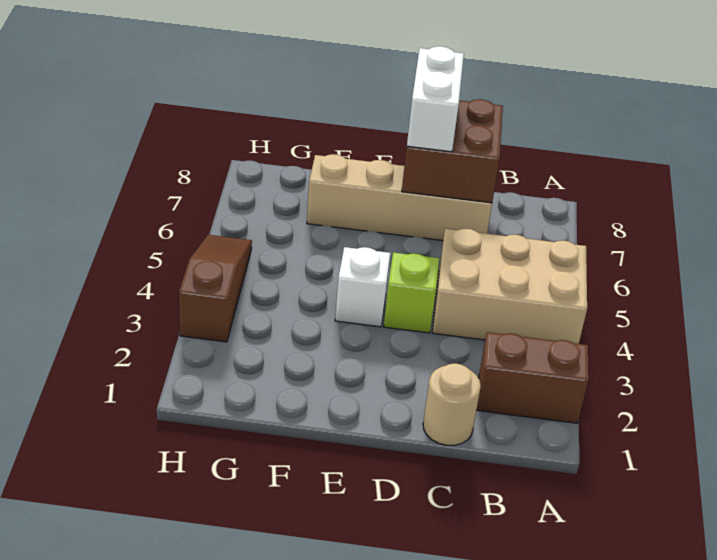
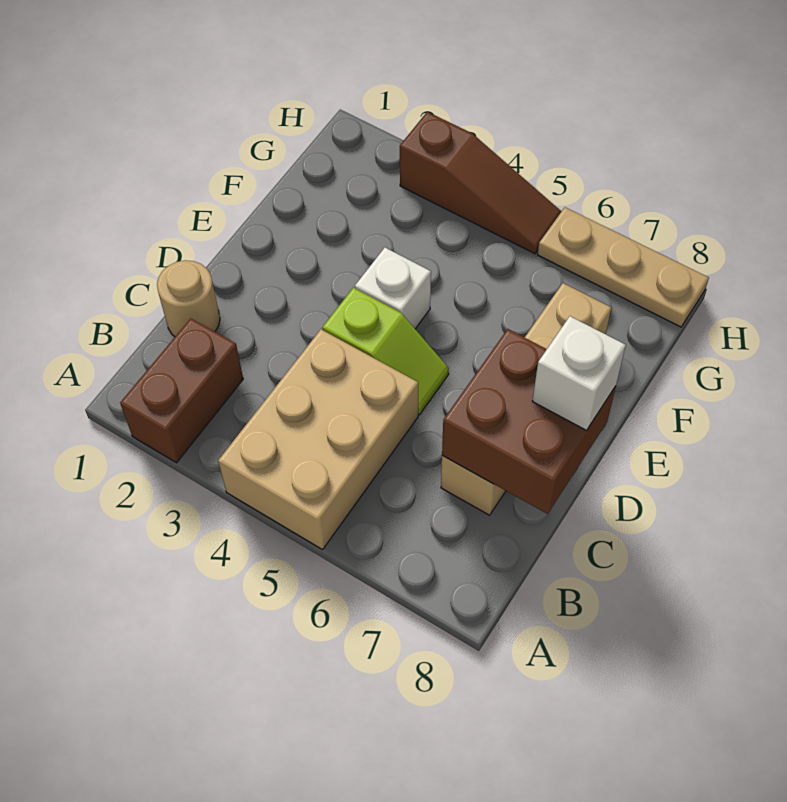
white brick D7:D8 level 3 -> white brick D8 level 3
none -> tan plate H6:H8 level 1

